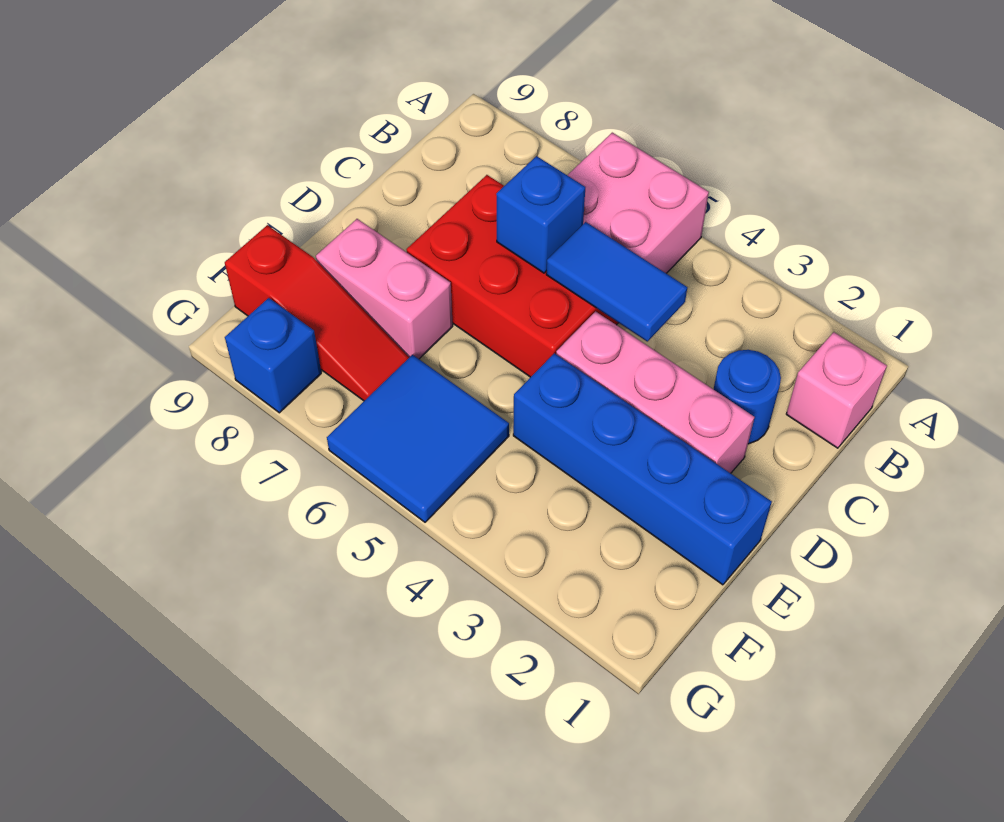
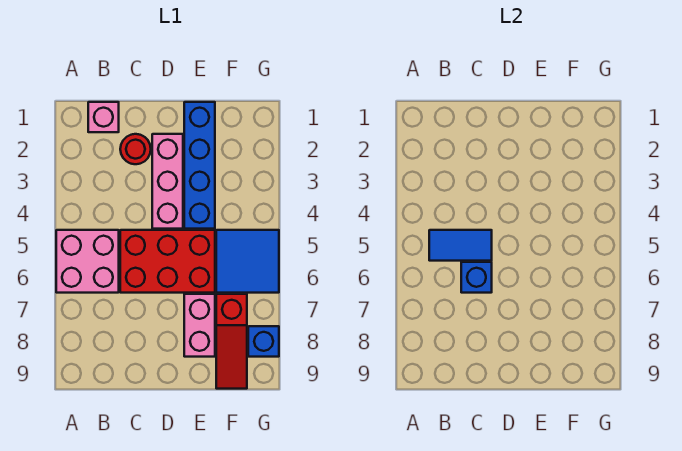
blue round brick C2 level 1 -> red round brick C2 level 1
blue tile C4:C5 level 2 -> blue tile B5:C5 level 2
red brick C5:D7 level 1 -> red brick C5:E6 level 1
red slope F7:F9 level 1 top 9 -> red slope F7:F9 level 1 top 7

